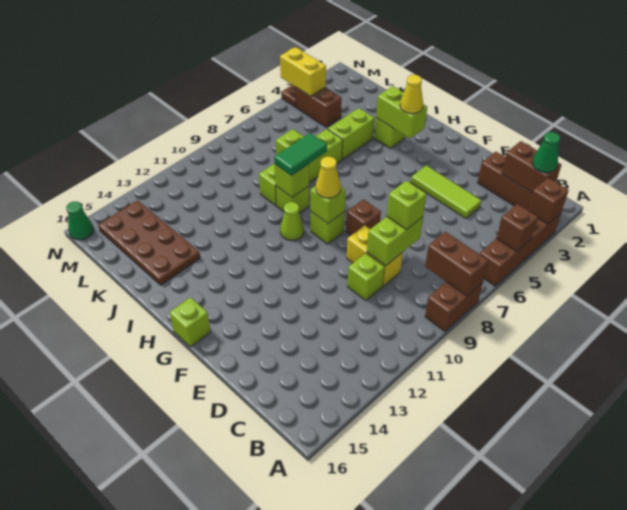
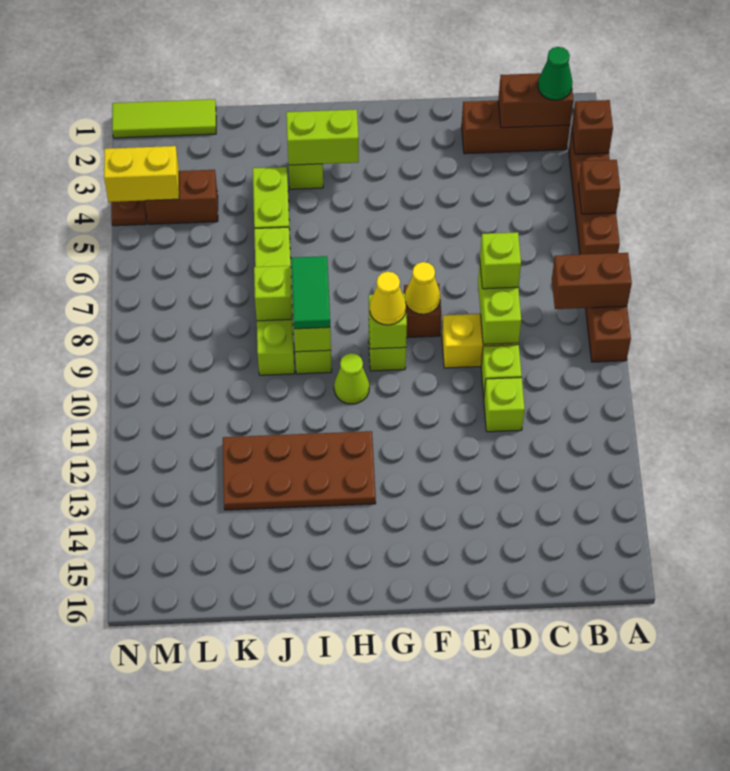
lime tile D4:F4 level 1 -> lime tile L1:N1 level 1
lime brick G16 level 1 -> lime brick D11 level 1
yellow cone H3 level 3 -> yellow cone F8 level 2
brown plate J14:M15 level 1 -> brown plate H12:K13 level 1
green cone N16 level 1 -> none

